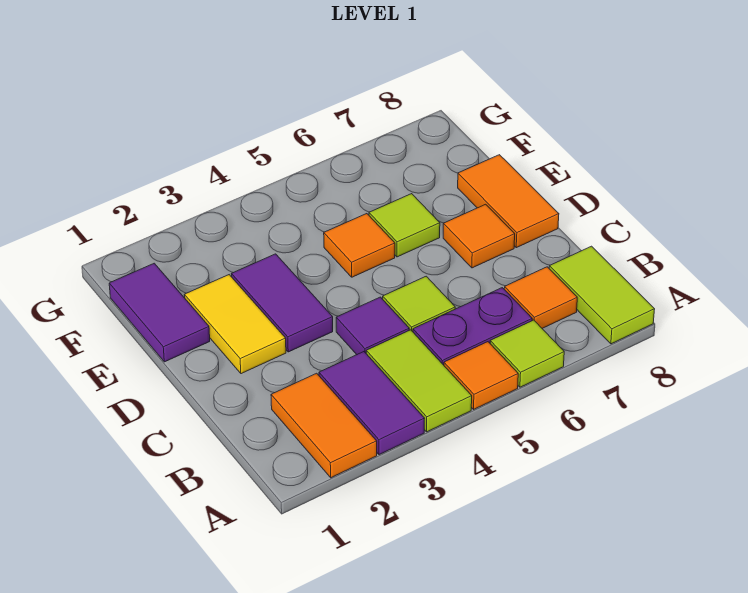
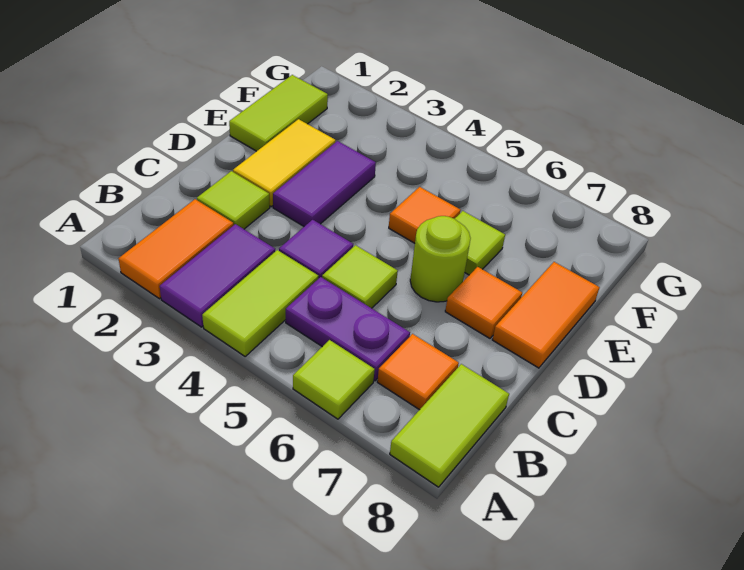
orange tile A5 level 1 -> none
none -> lime tile C2 level 1
none -> lime round brick D6 level 1
purple tile E1:F1 level 1 -> lime tile E1:F1 level 1

